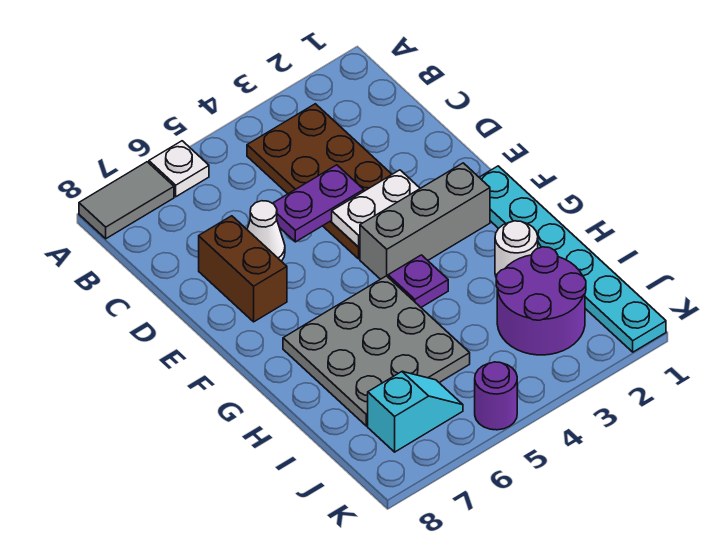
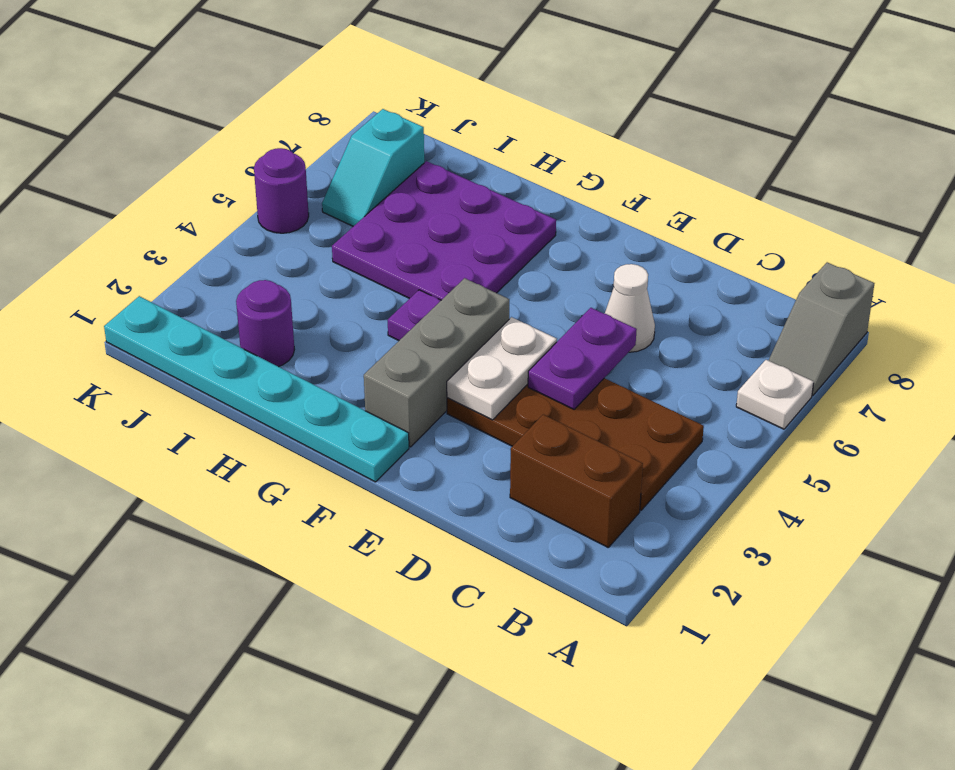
grey tile A7:A8 level 1 -> grey slope A7:A8 level 1 top 8
brown brick D7:E7 level 1 -> brown brick B2:C2 level 1
grey plate G5:I7 level 1 -> purple plate G5:I7 level 1
white round brick H2 level 1 -> none
purple round brick I2:J3 level 1 -> purple round brick I2 level 1

